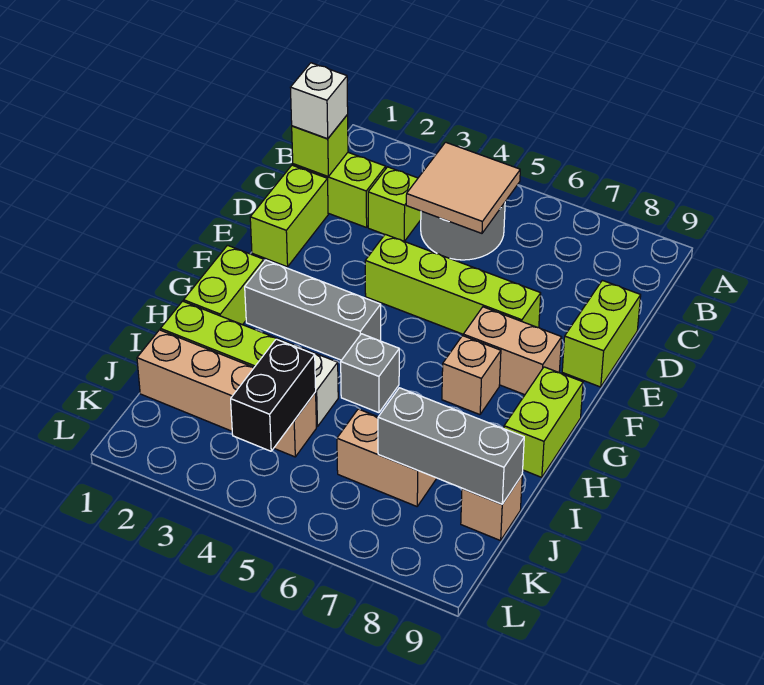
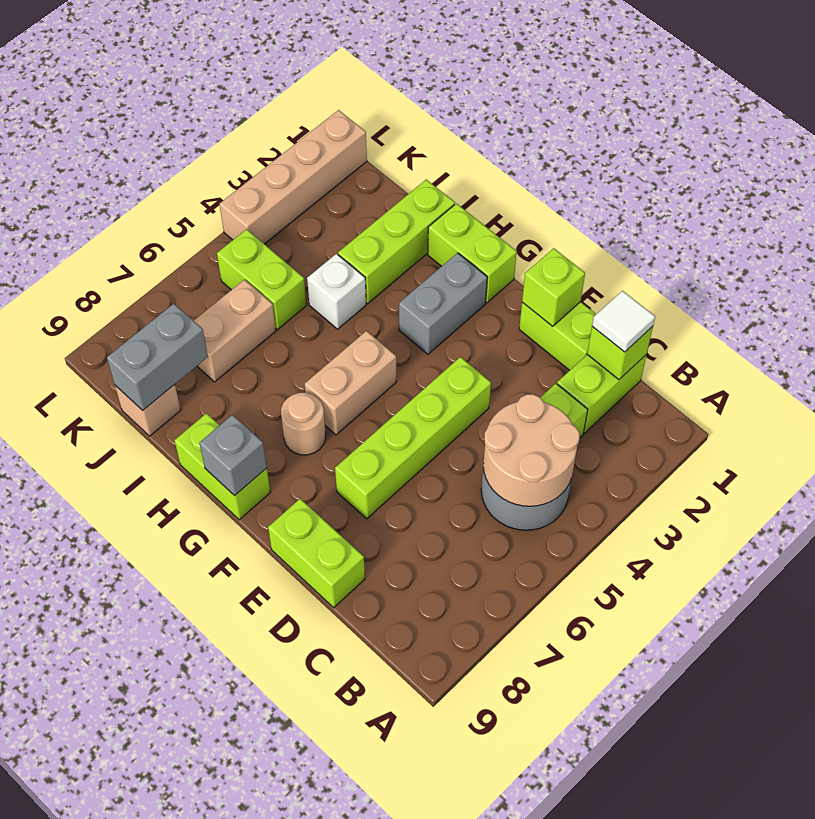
tan tile B4:C5 level 2 -> tan round brick B4:C5 level 2
white brick C1 level 3 -> white tile C1 level 3
none -> lime brick E1 level 2
tan brick F7:F8 level 1 -> tan brick G5:G6 level 1
grey brick G2:G4 level 1 -> grey brick G2:G3 level 1
tan brick G7 level 1 -> tan round brick G7 level 1
grey brick H5 level 1 -> grey brick G9 level 2
tan brick J1:J4 level 1 -> tan brick L1:L4 level 1
black brick J4:K4 level 2 -> none
none -> lime brick J5:K5 level 1
grey brick J7:J9 level 2 -> grey brick J8:J9 level 2

